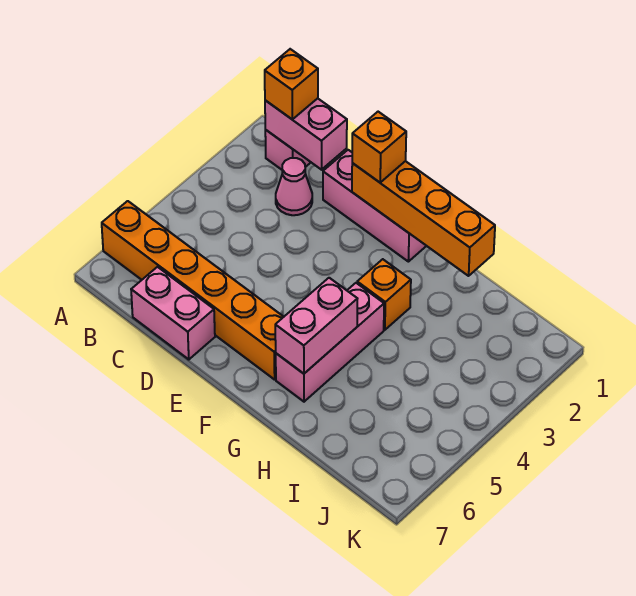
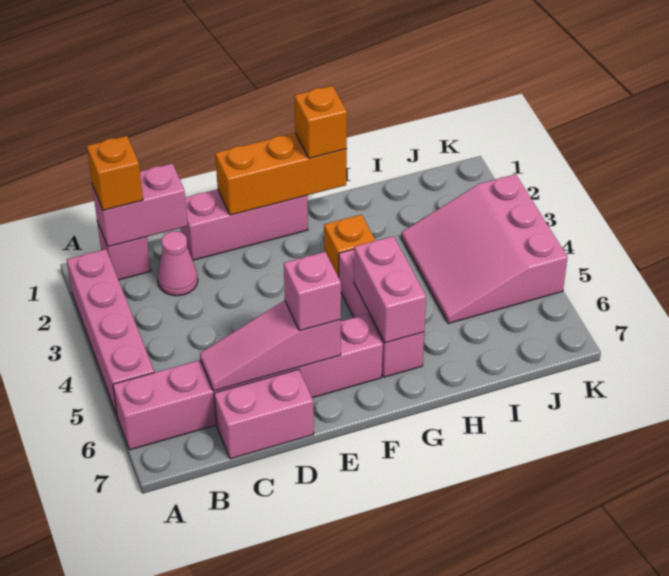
none -> pink brick A2:A5 level 1
orange brick A6:F6 level 1 -> pink brick A6:F6 level 1
none -> pink slope C6:E6 level 2 top E
orange brick E1:H1 level 2 -> orange brick E1:G1 level 2
orange brick E1 level 3 -> orange brick G1 level 3
none -> pink brick E6 level 3
none -> pink slope I3:K5 level 1 top K

